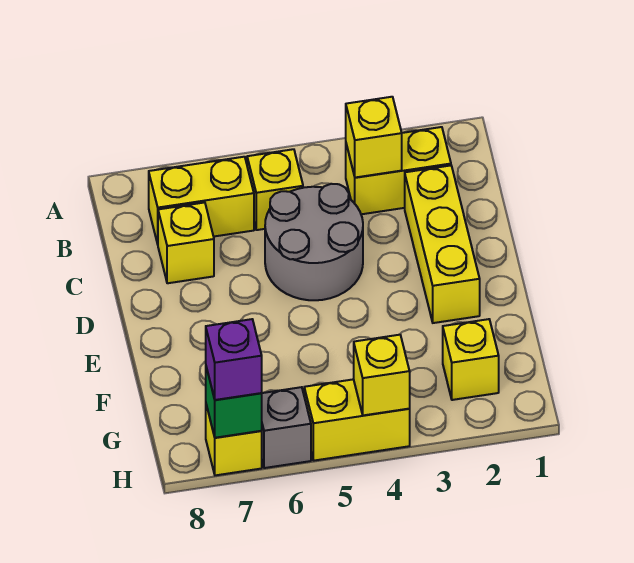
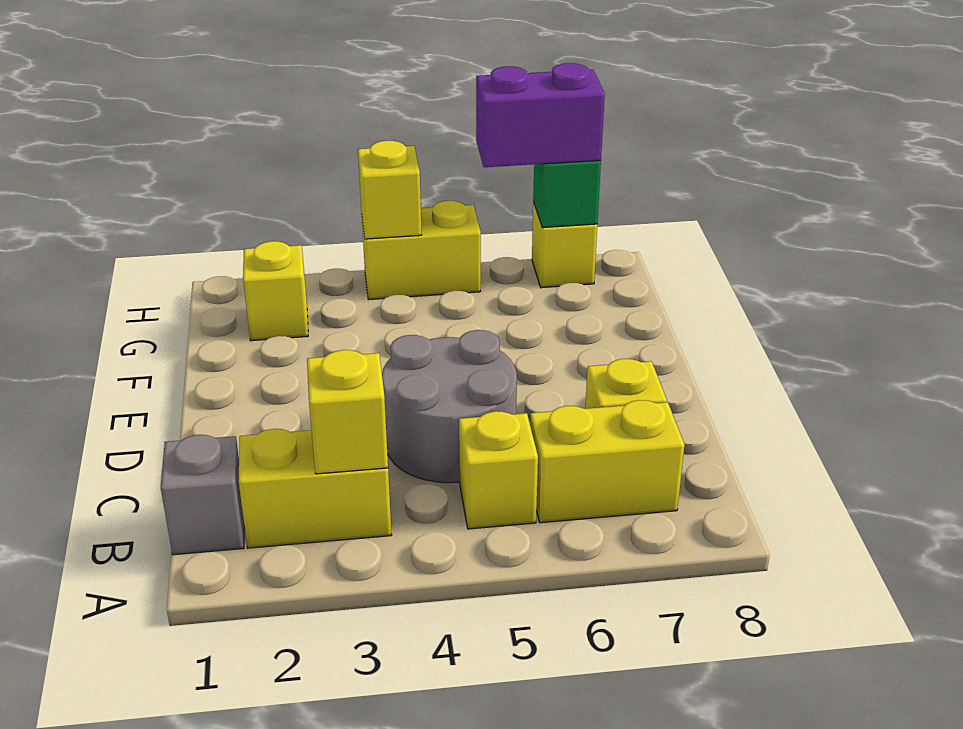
yellow brick C2:E2 level 1 -> none
grey brick H6 level 1 -> grey brick B1 level 1
purple brick H7 level 3 -> purple brick H6:H7 level 3

